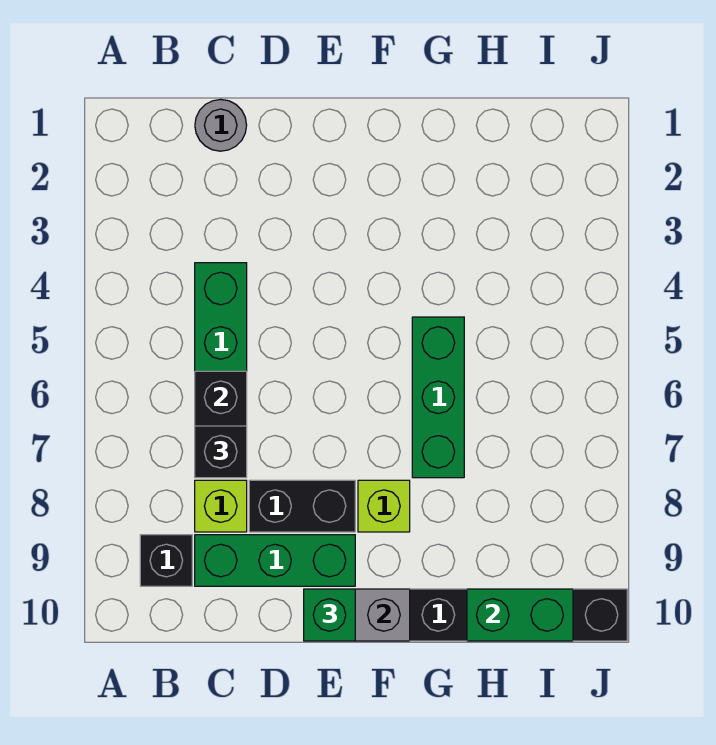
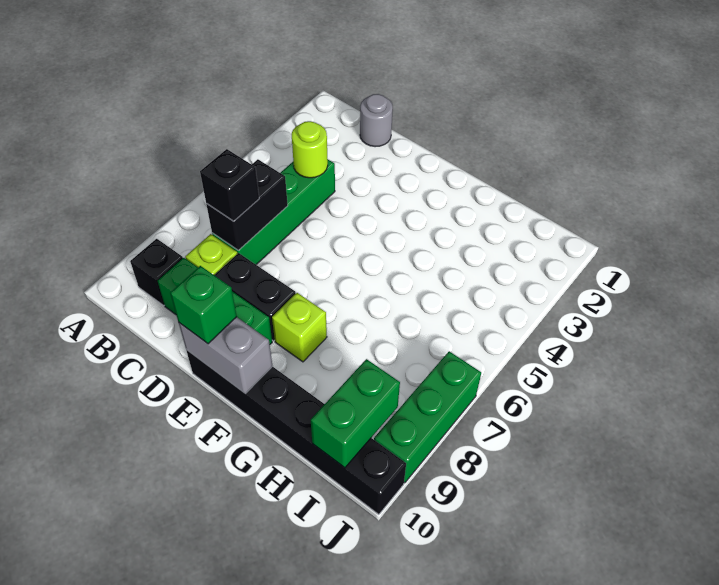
none -> lime round brick C4 level 2
green brick G5:G7 level 1 -> green brick J7:J9 level 1
green brick H10:I10 level 2 -> green brick I9:I10 level 2

